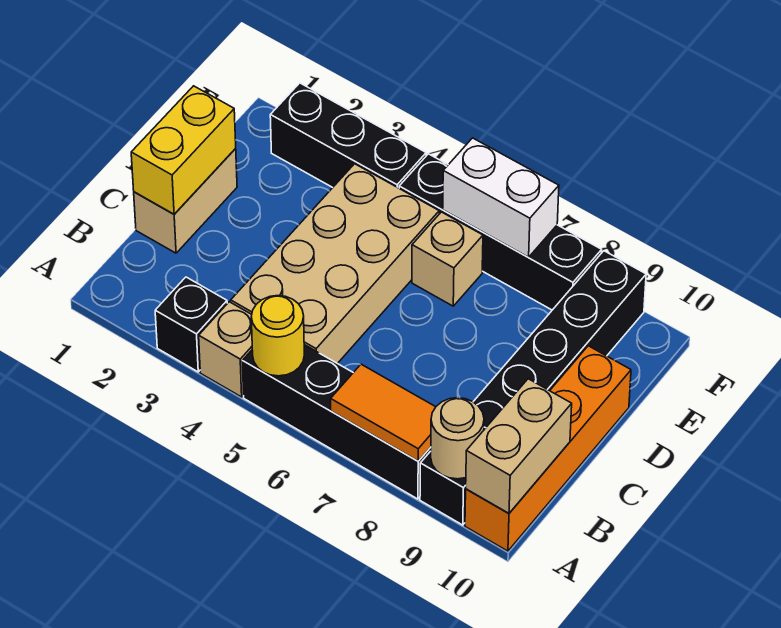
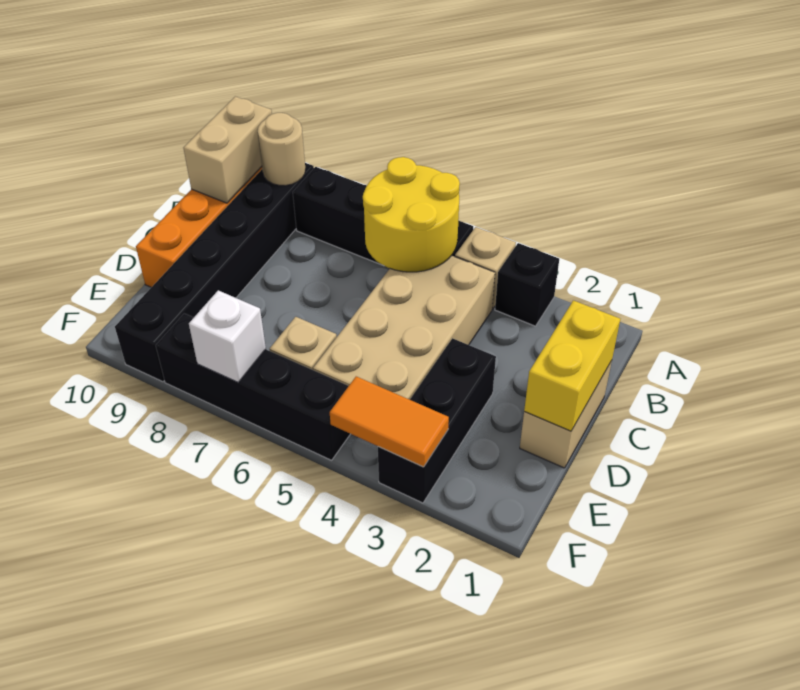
yellow round brick A5 level 2 -> yellow round brick A5:B6 level 2
orange tile A7:A8 level 2 -> orange tile F3:F4 level 2
black brick F2:F4 level 1 -> black brick D3:F3 level 1
white brick F6:F7 level 2 -> white brick F7 level 2

